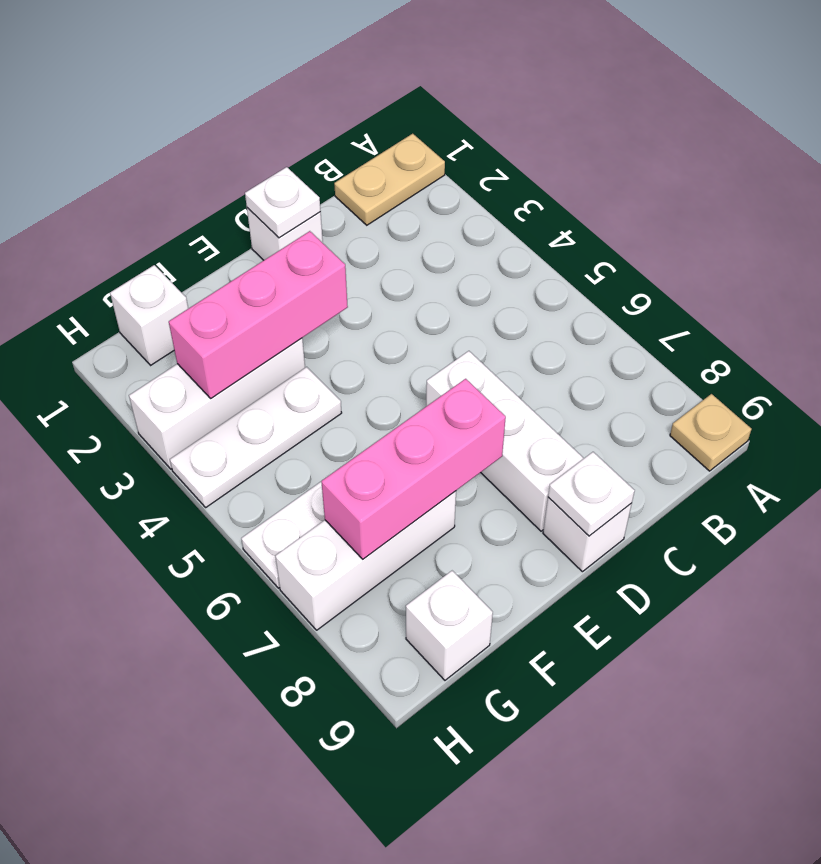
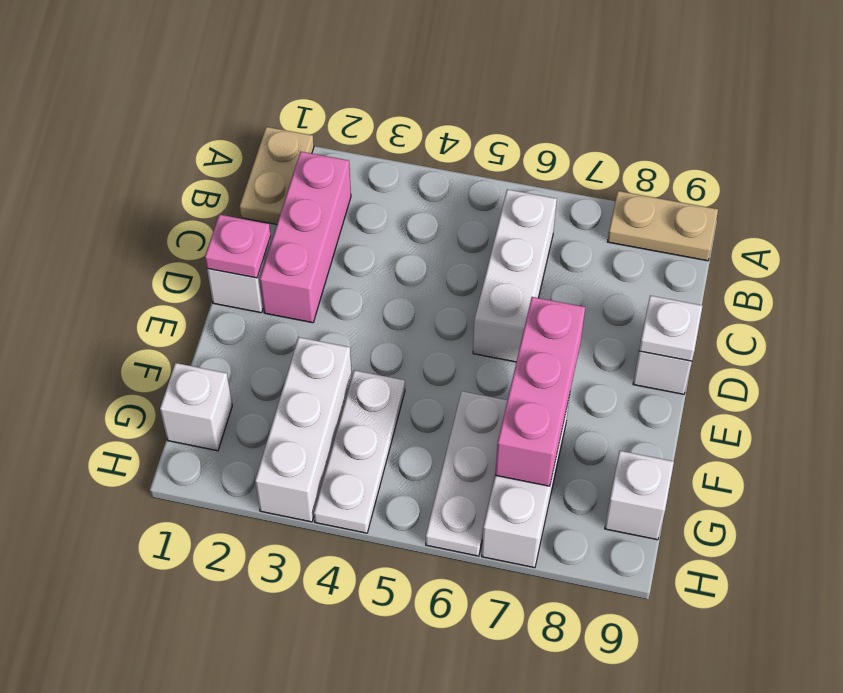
tan plate A9 level 1 -> tan plate A8:A9 level 1
white plate D1 level 2 -> pink plate D1 level 2
white brick D6:D8 level 1 -> white brick B6:D6 level 1
pink brick E3:G3 level 2 -> pink brick B2:D2 level 1

